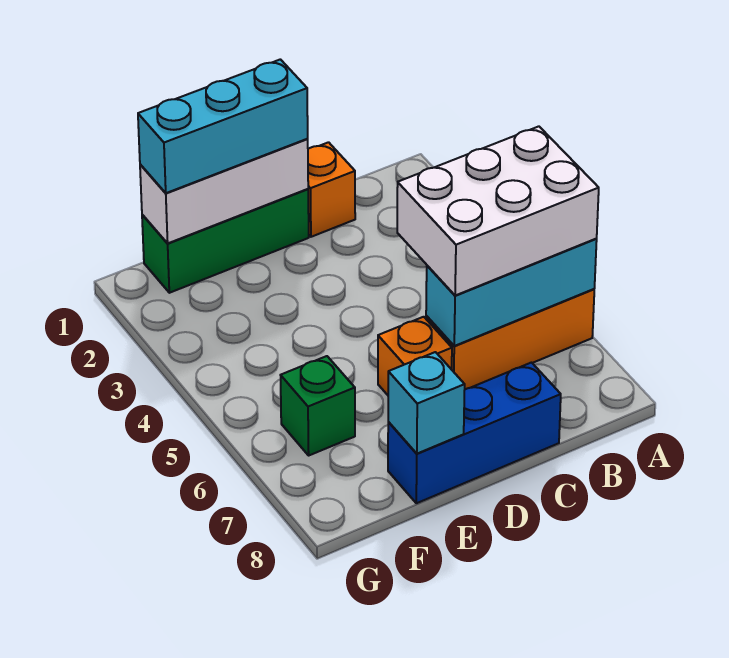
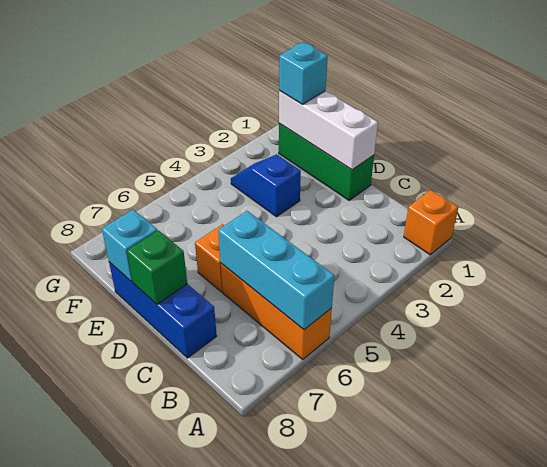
white brick A5:C6 level 3 -> none
orange brick C1 level 1 -> orange brick A1 level 1
cyan brick D1:F1 level 3 -> cyan brick F1 level 3
none -> blue slope E3:F3 level 1 top E
green brick F6 level 1 -> green brick D8 level 2

